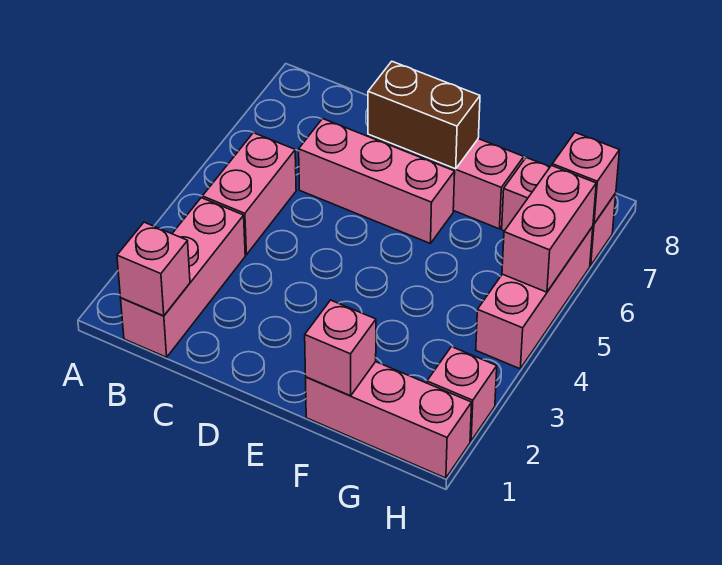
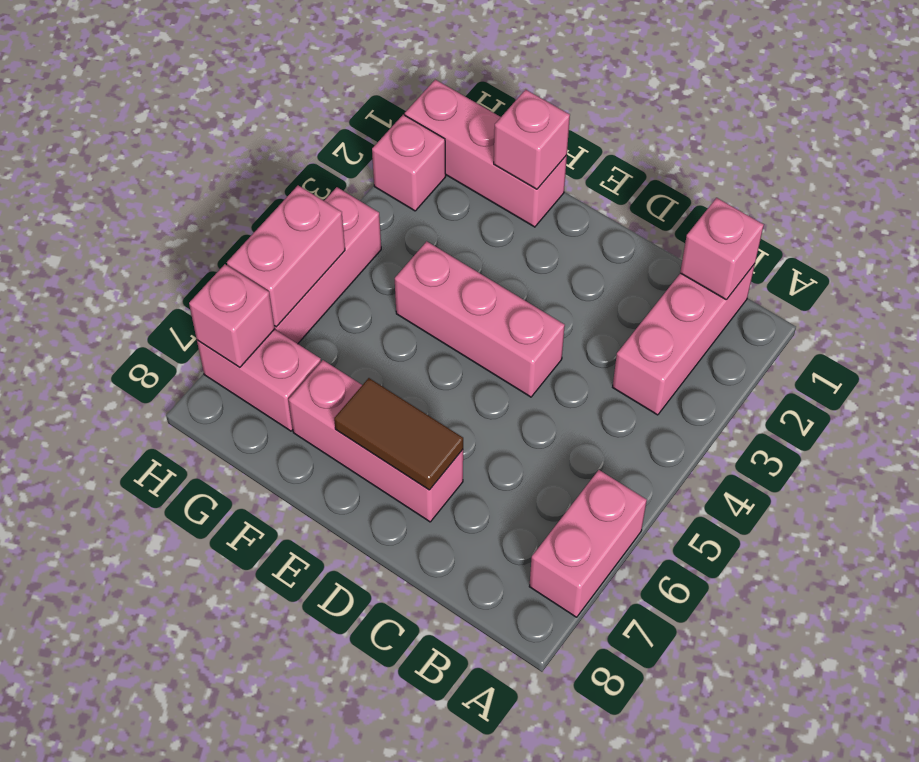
pink brick B4:B5 level 1 -> pink brick A6:A7 level 1
pink brick C6:E6 level 1 -> pink brick D4:F4 level 1
brown brick D7:E7 level 2 -> brown tile D7:E7 level 2

